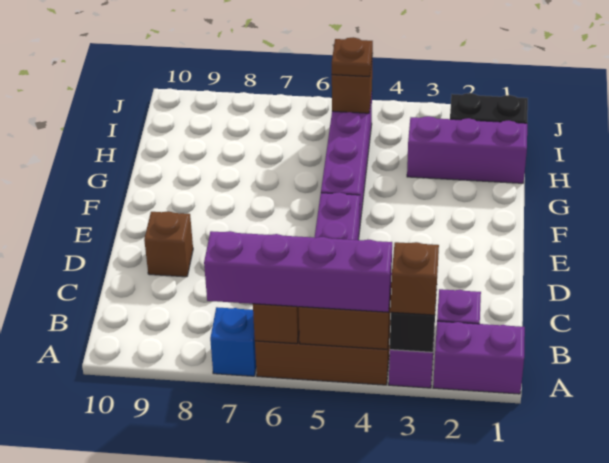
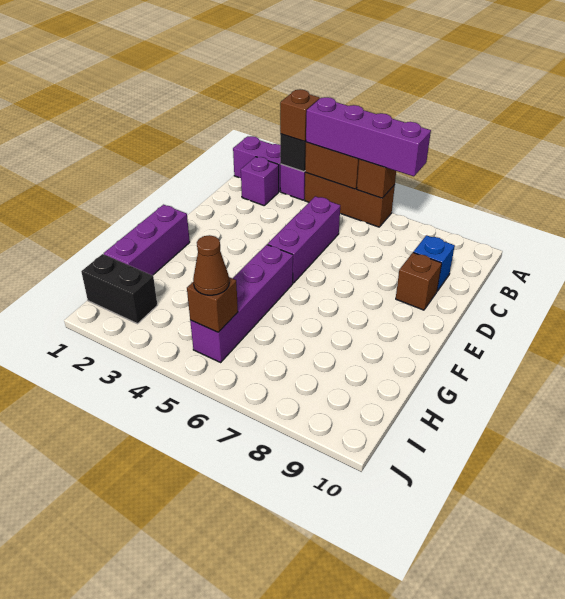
blue brick A7 level 1 -> blue brick C9 level 1
purple brick H1:H3 level 1 -> purple brick F1:H1 level 1
brown plate I5 level 3 -> brown cone I5 level 3

